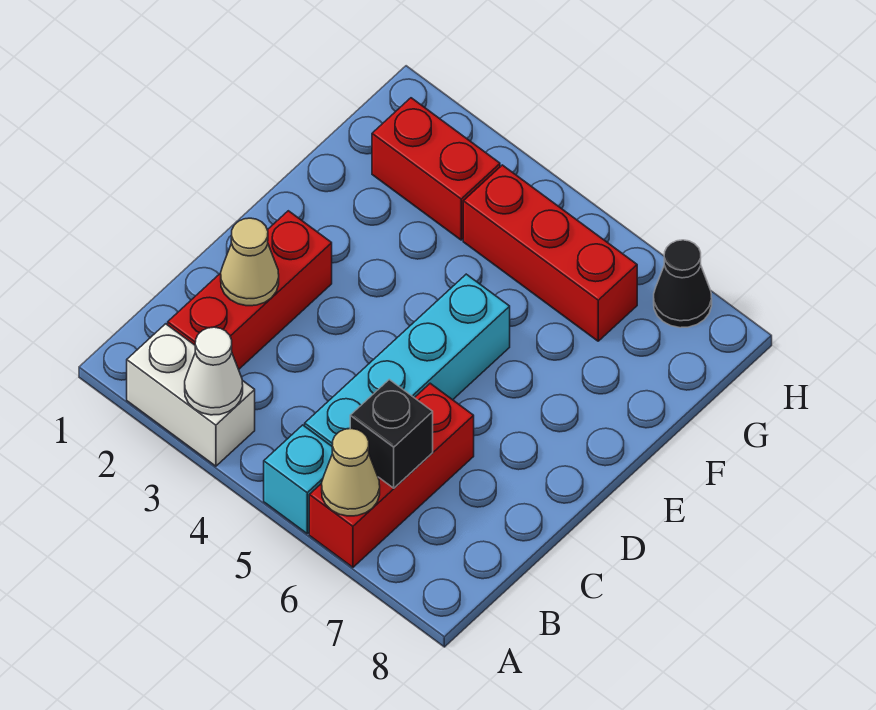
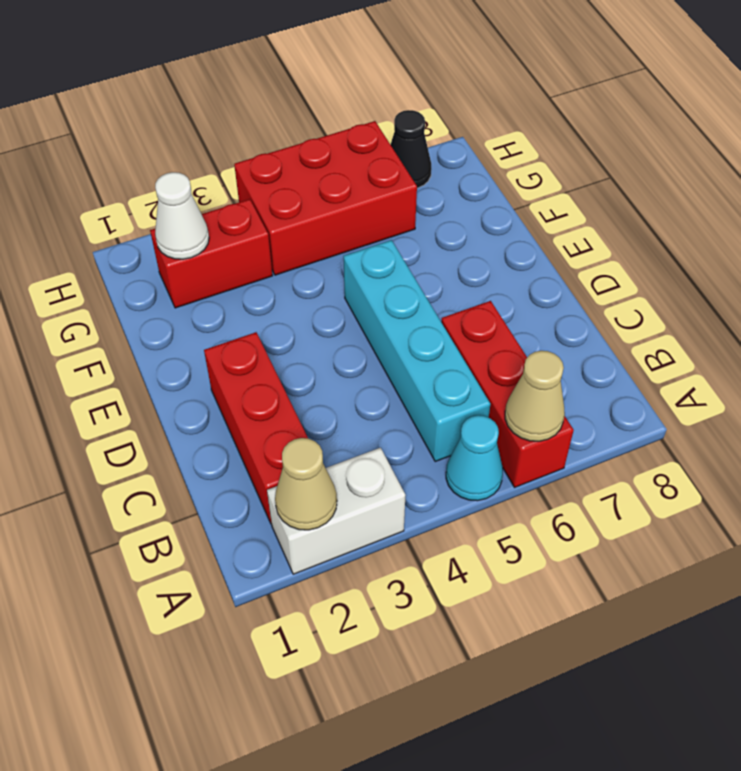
white cone A3 level 2 -> white cone G2 level 2
cyan brick A5 level 1 -> cyan cone A5 level 1
black brick B6 level 2 -> none
tan cone C2 level 2 -> tan cone A2 level 2
red brick G4:G6 level 1 -> red brick G4:H6 level 1

